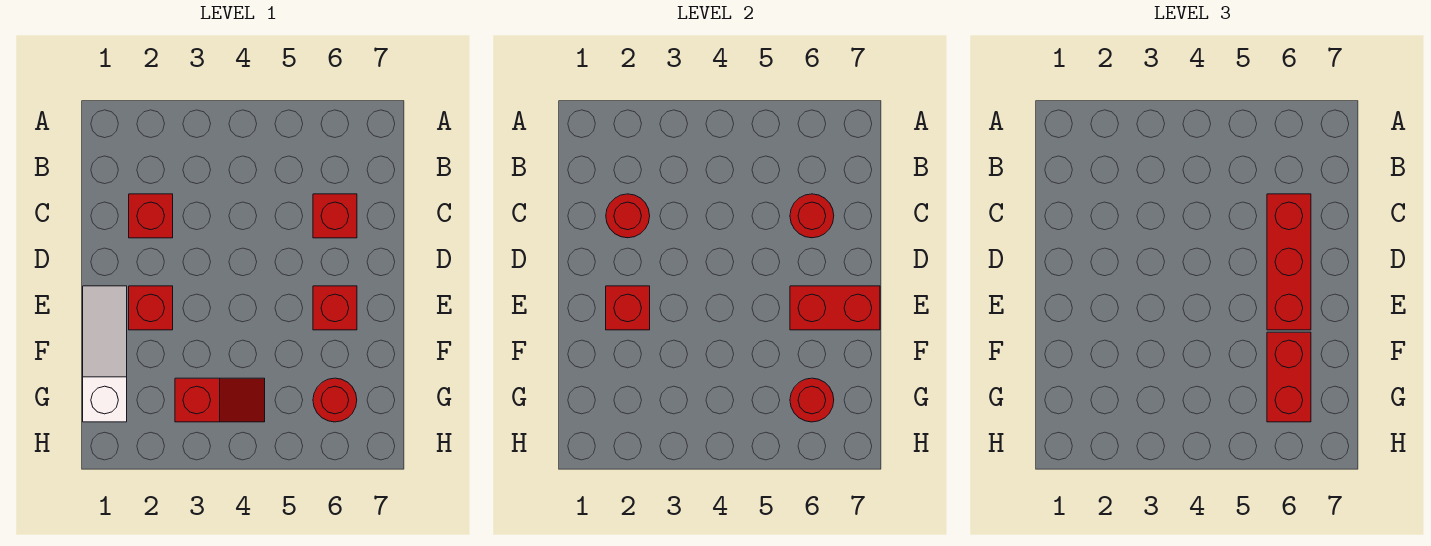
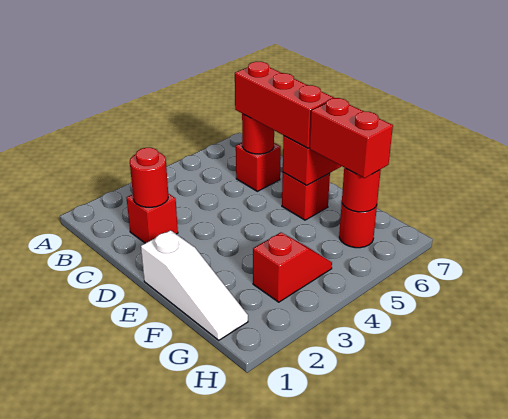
white slope E1:G1 level 1 top G -> white slope E1:G1 level 1 top E
red brick E2 level 1 -> none
red brick E2 level 2 -> none

